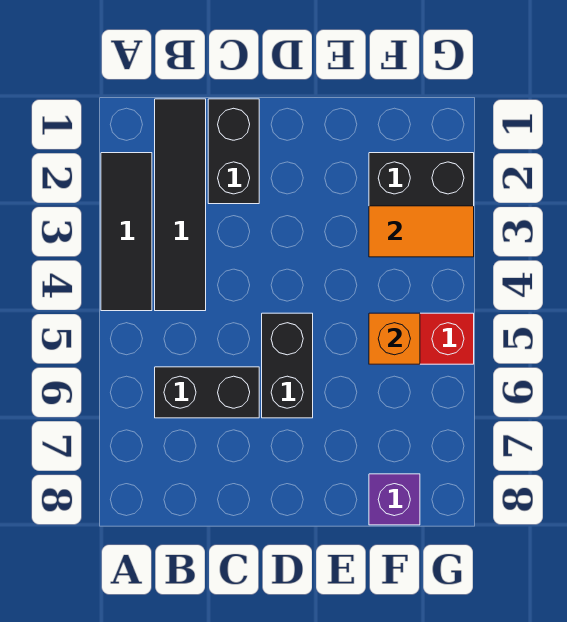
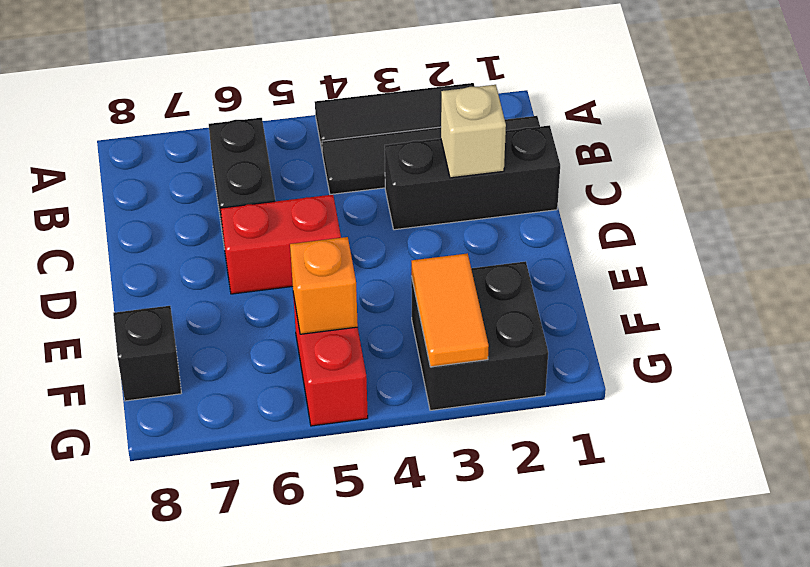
black brick C1:C2 level 1 -> black brick C1:C3 level 1
none -> tan brick C2 level 2
black brick D5:D6 level 1 -> red brick D5:D6 level 1
purple brick F8 level 1 -> black brick F8 level 1

